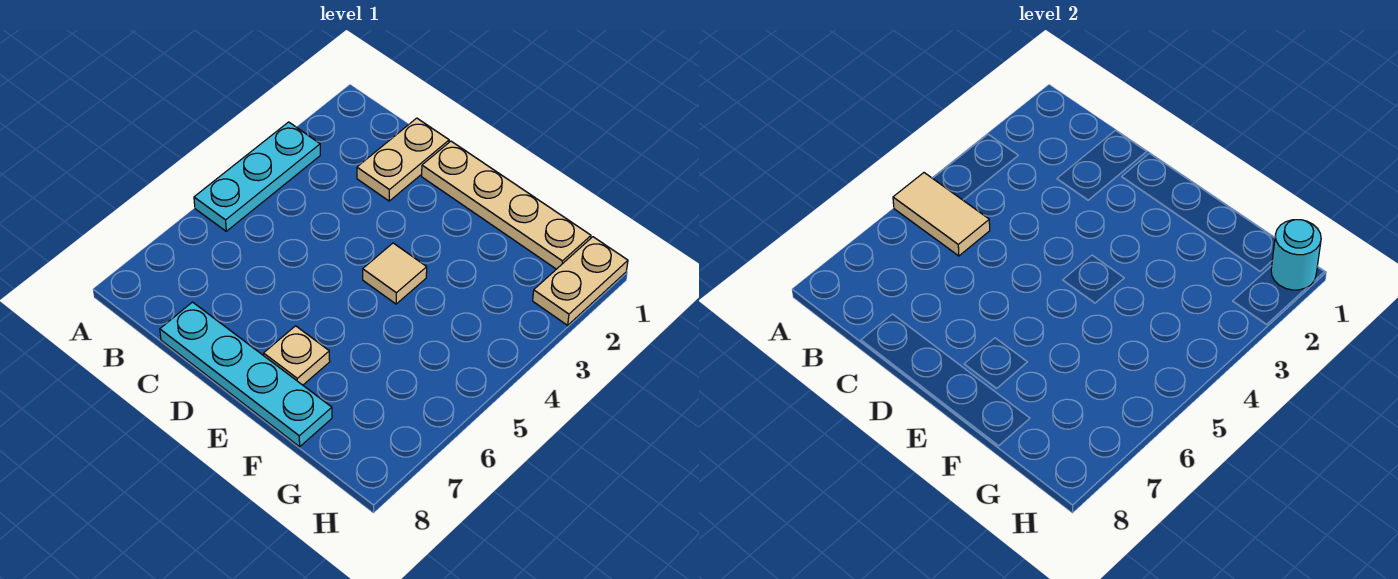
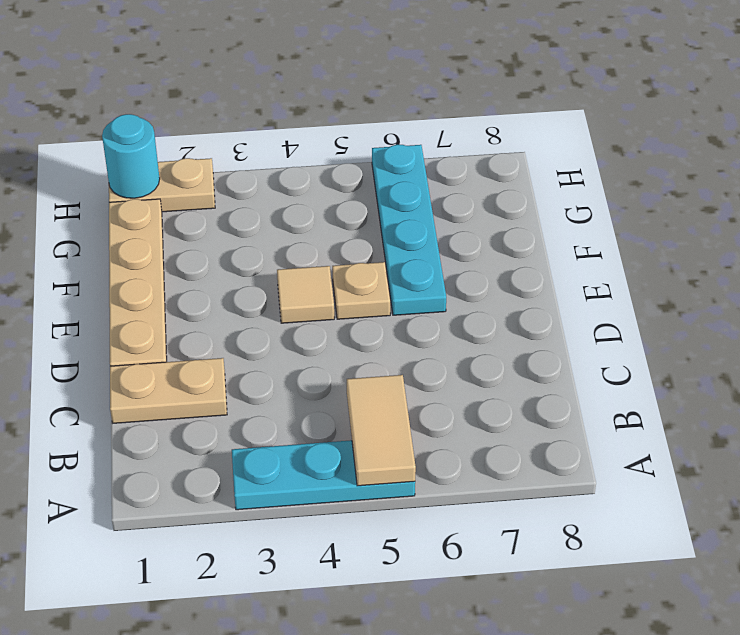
cyan plate C8:F8 level 1 -> cyan plate E6:H6 level 1
tan plate E7 level 1 -> tan plate E5 level 1

